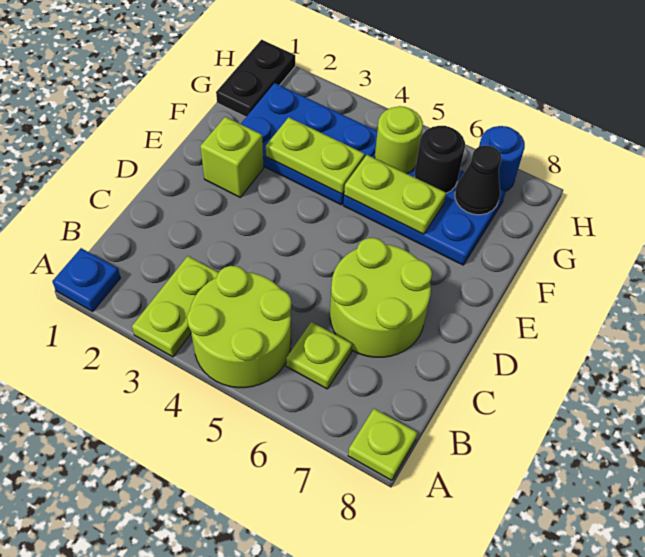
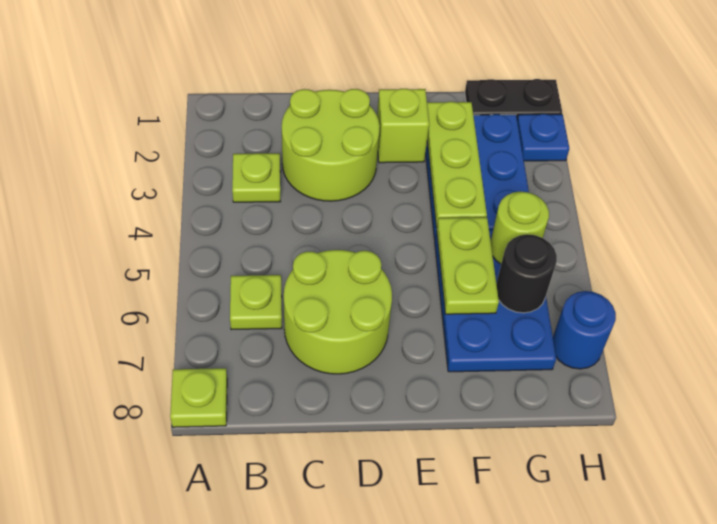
blue plate A1 level 1 -> blue plate H2 level 1
lime plate A3:B3 level 1 -> lime plate B3 level 1
lime round brick A4:B5 level 1 -> lime round brick C2:D3 level 1
lime plate F3:F4 level 2 -> lime plate F2:F4 level 2
black cone G7 level 2 -> none

